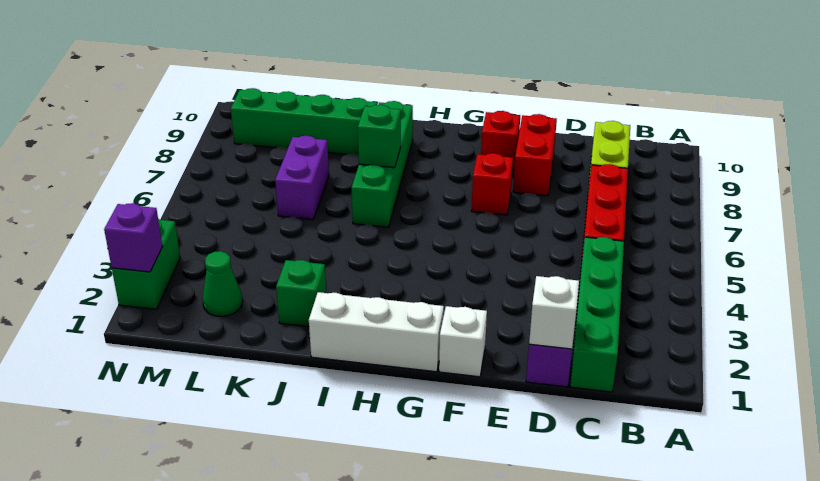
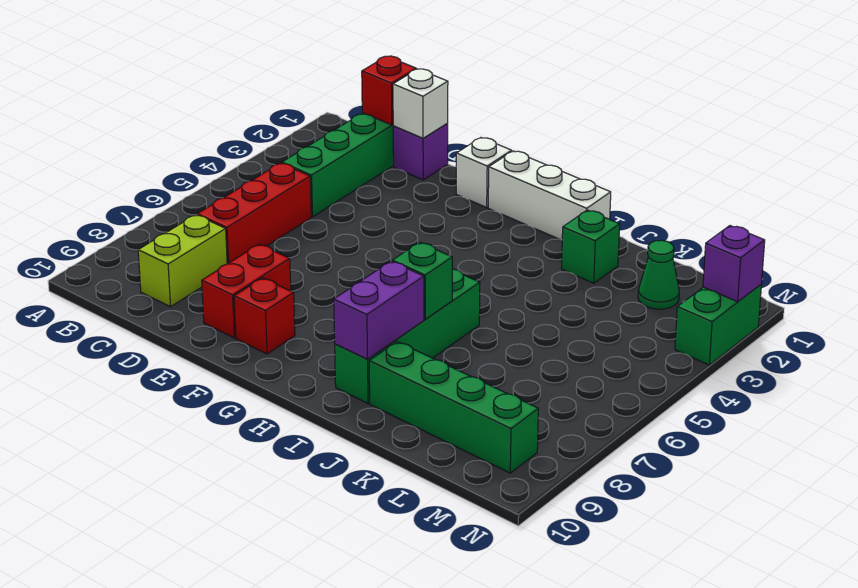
red brick F7 level 1 -> red brick C1 level 2
purple brick K6:K7 level 1 -> purple brick I8:I9 level 2

